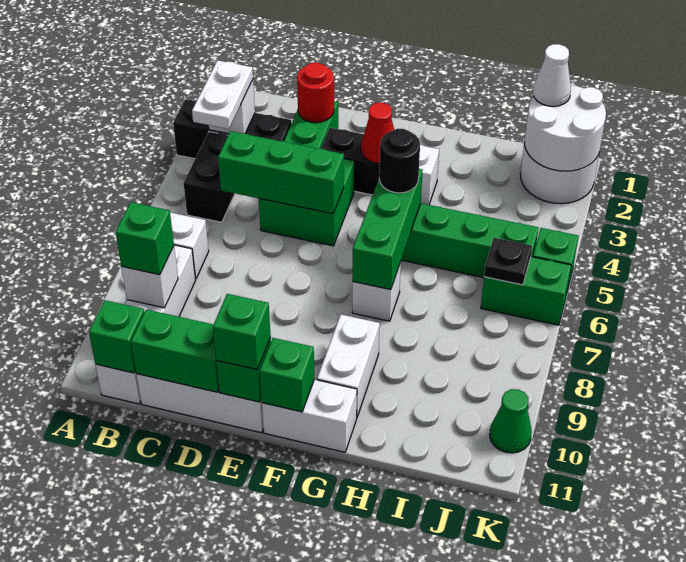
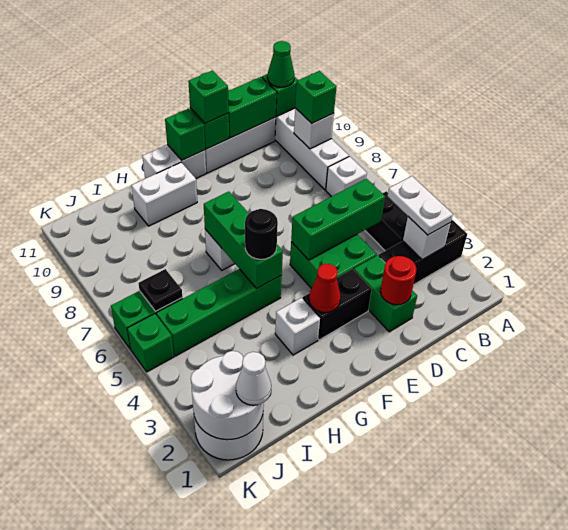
white brick G9:G10 level 1 -> white brick G10:H10 level 1
green cone K10 level 1 -> green cone B11 level 3

